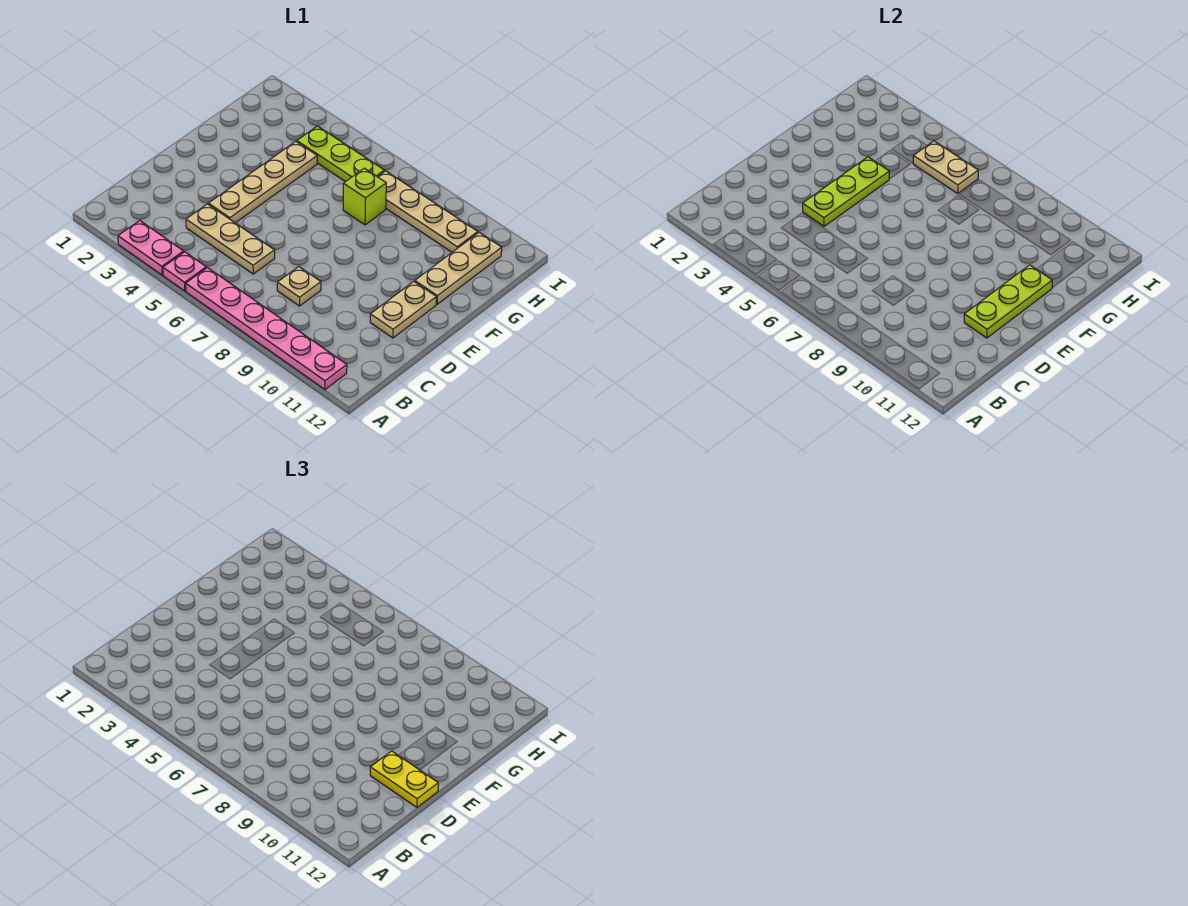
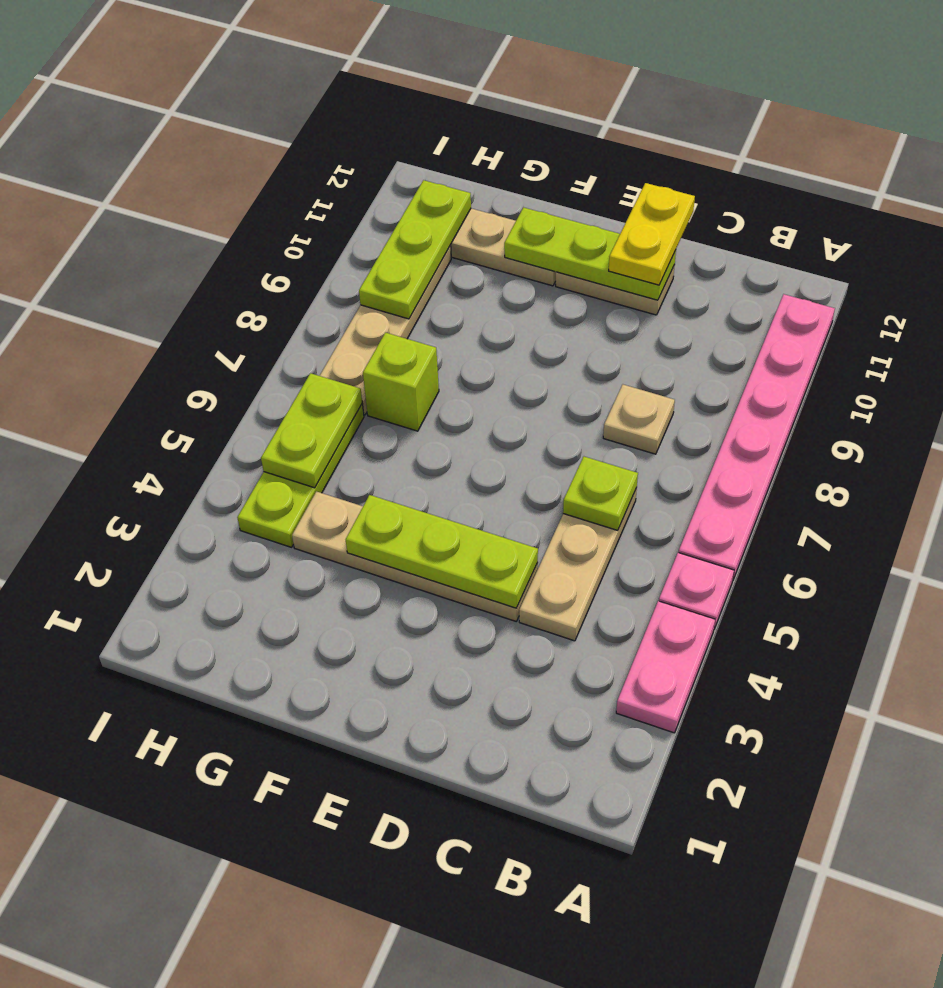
none -> lime plate C6 level 2
tan plate H5:H6 level 2 -> lime plate H5:H6 level 2
none -> lime plate H9:H11 level 2

